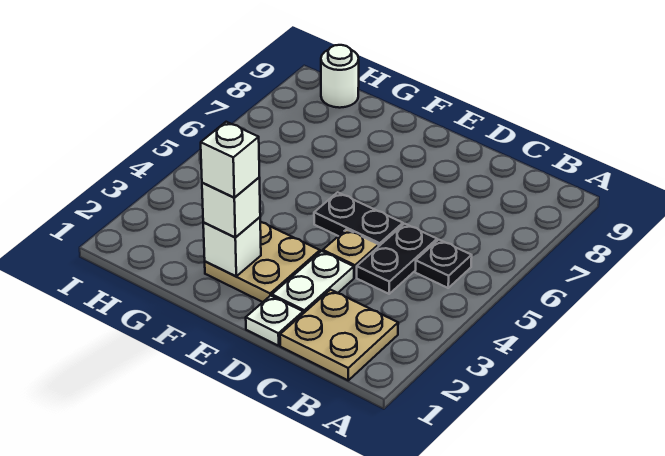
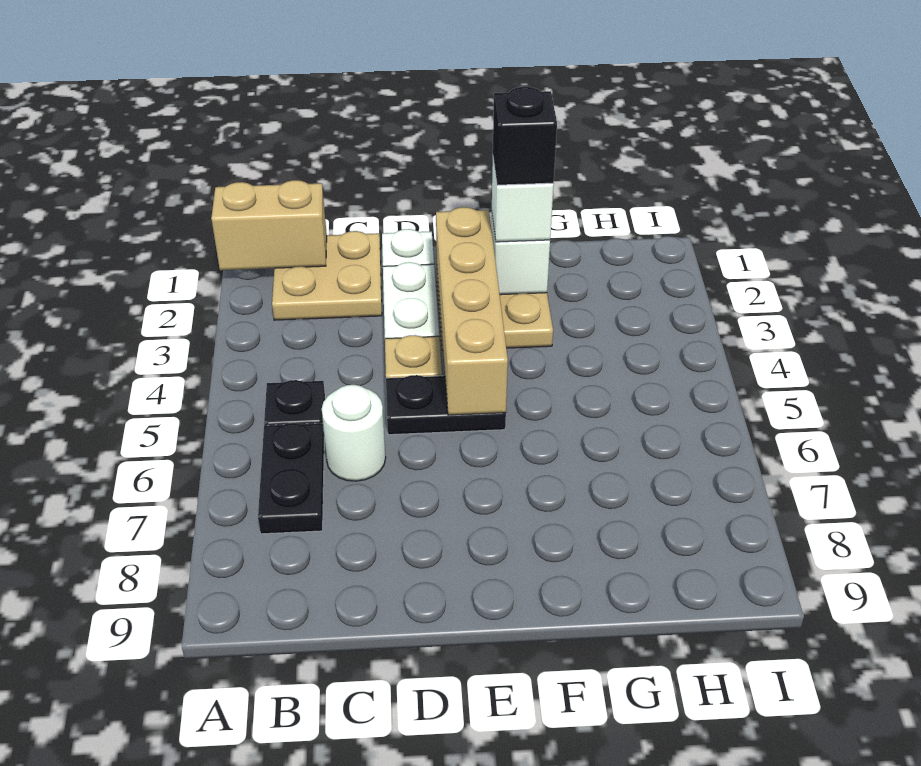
none -> tan brick A1:B1 level 2
black plate C4:C5 level 1 -> black plate B6:B7 level 1
none -> tan brick E2:E5 level 2
white brick F2 level 4 -> black brick F2 level 4
white round brick H9 level 1 -> white round brick C6 level 1

